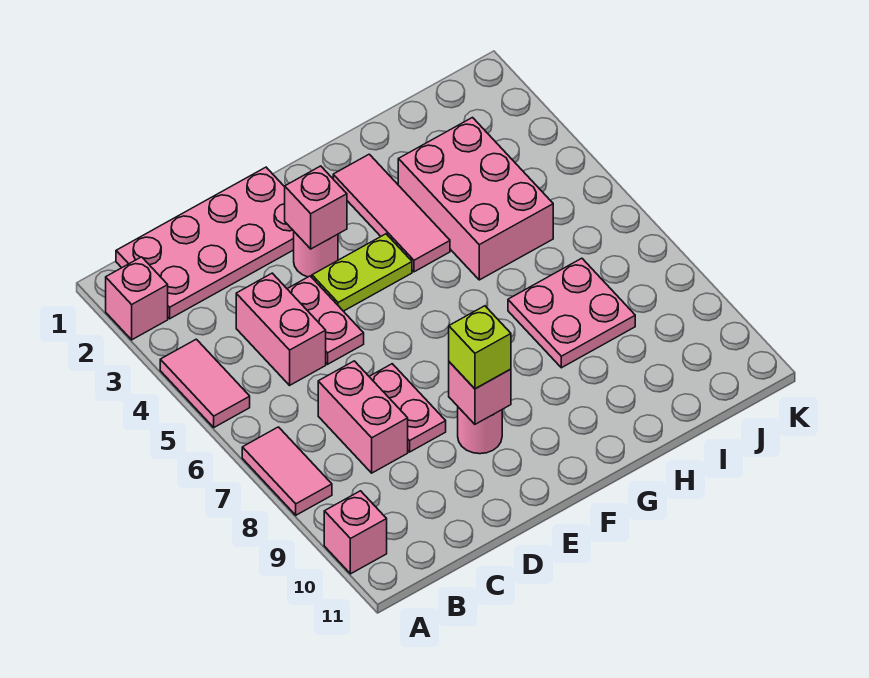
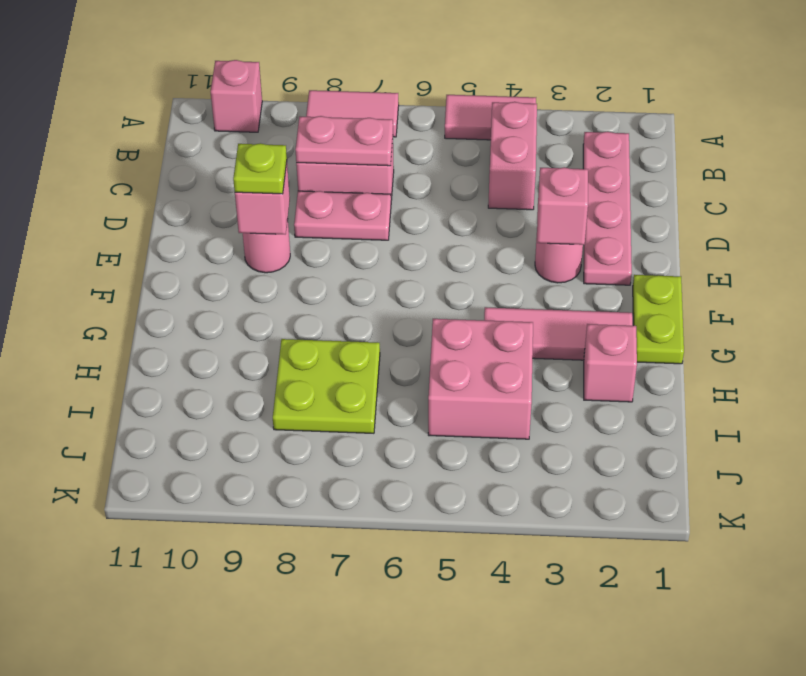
pink brick A2 level 1 -> pink brick H2 level 1
pink plate B1:E2 level 1 -> pink plate B2:E2 level 1
pink brick C4:C5 level 1 -> pink brick B4:C4 level 1
pink plate D4:D5 level 1 -> pink plate C7:C8 level 2
lime plate E4:F4 level 1 -> lime plate F1:G1 level 1
lime brick E9 level 3 -> lime plate E9 level 3
pink brick H3:I5 level 1 -> pink brick H4:I5 level 1
pink plate H7:I8 level 1 -> lime plate H7:I8 level 1

